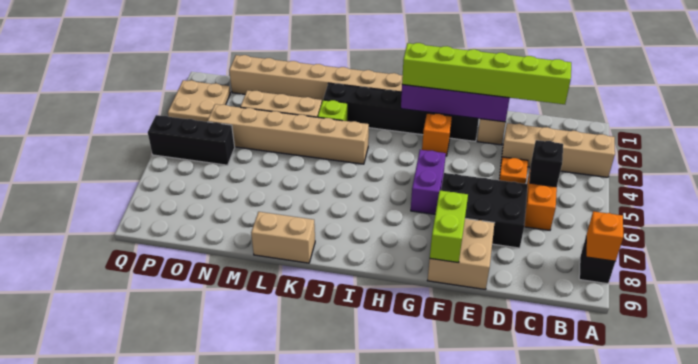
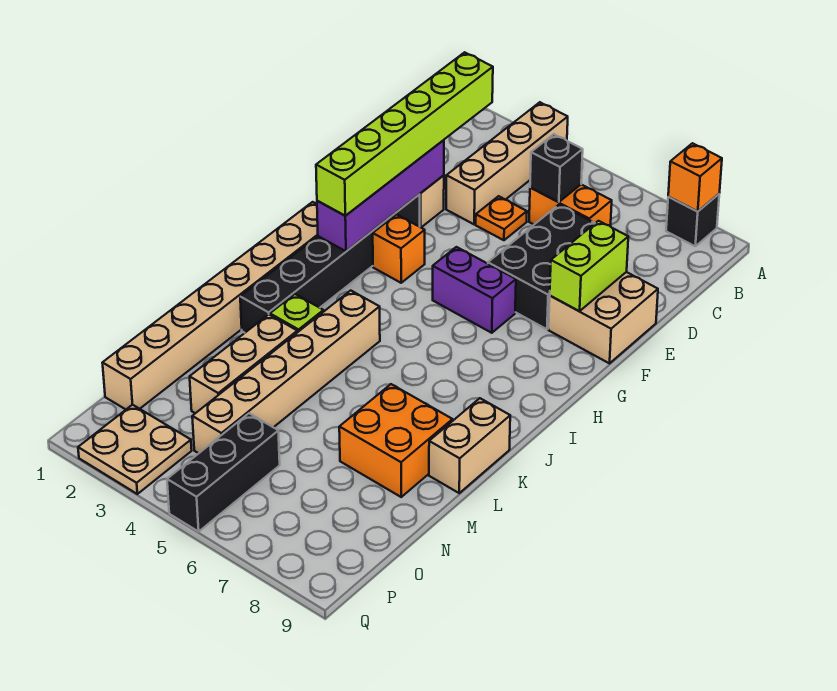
lime brick F8:F9 level 2 -> lime brick E8:F8 level 2
none -> orange brick L7:M8 level 1

